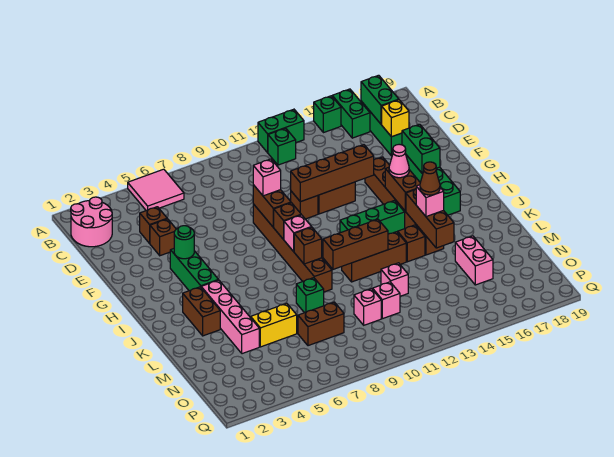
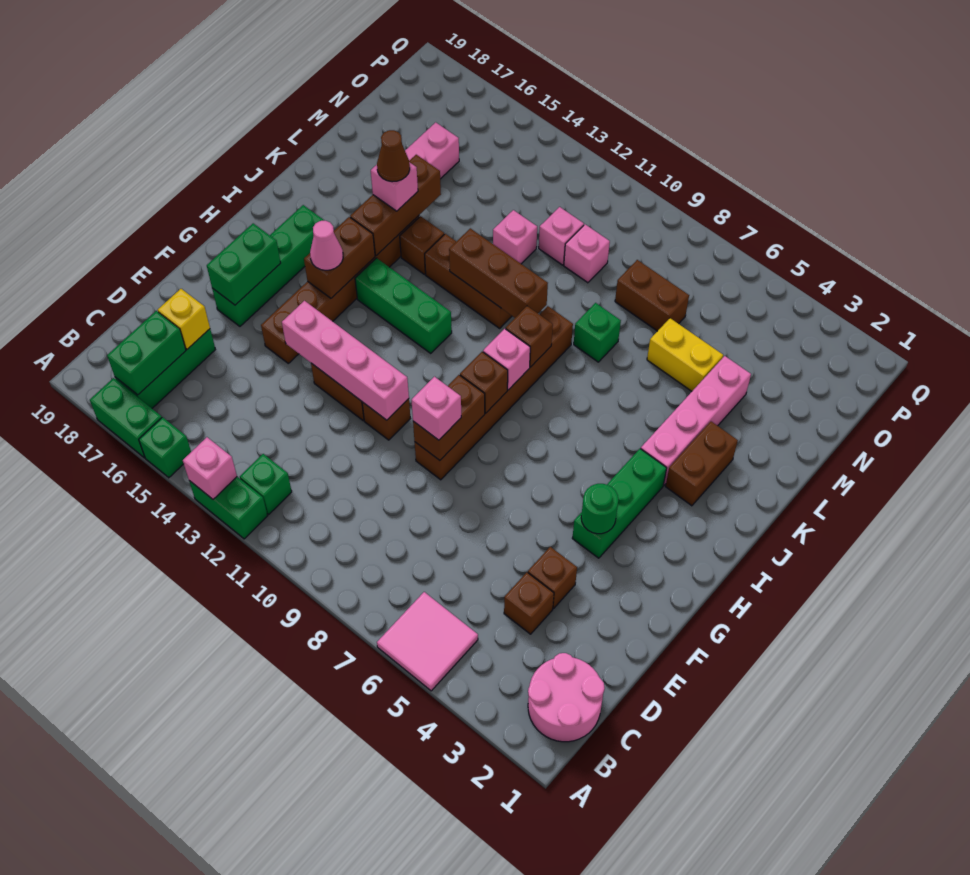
none -> pink brick A13 level 2
green brick A16:B16 level 1 -> green brick A16:A17 level 1
brown brick F11:F14 level 2 -> pink brick F11:F14 level 2

